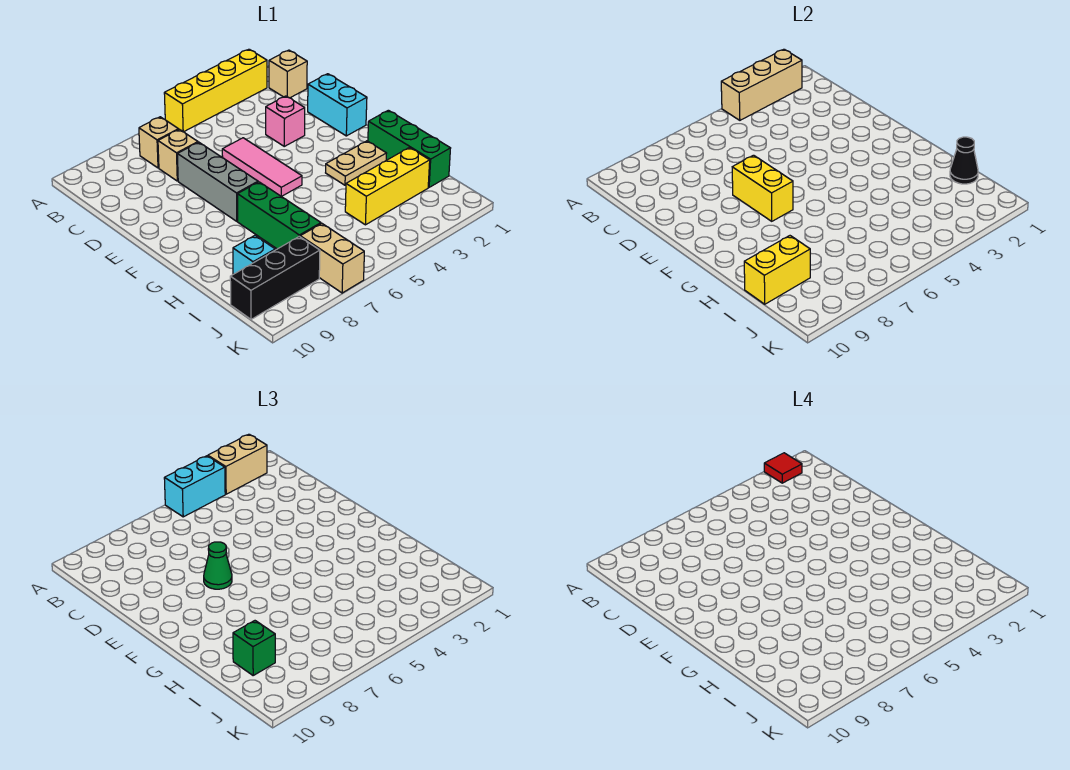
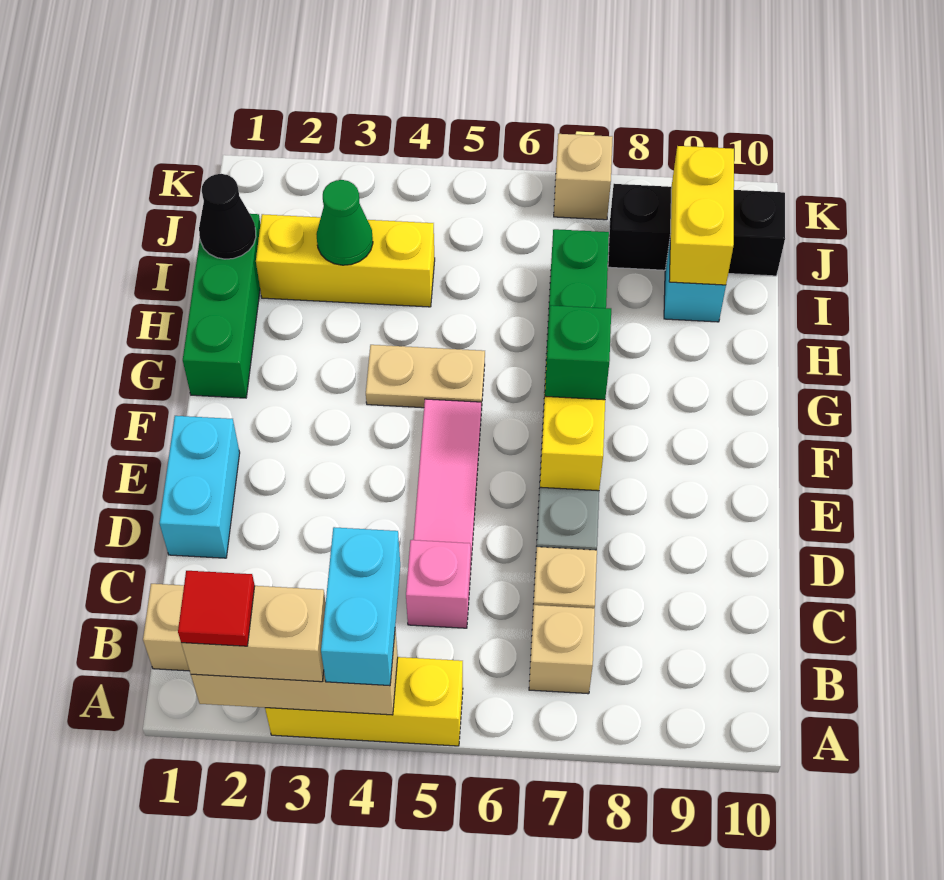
yellow brick A2:A5 level 1 -> yellow brick A3:A5 level 1
cyan brick A4:A5 level 3 -> cyan brick A4:B4 level 3
pink brick D3 level 1 -> pink brick C5 level 1
green cone E7 level 3 -> green cone I3 level 2
tan plate G2:G3 level 1 -> tan plate G4:G5 level 1
yellow brick I9:I10 level 2 -> yellow brick I9:J9 level 2
green brick I9 level 3 -> green brick F7 level 3
tan brick J7:K7 level 1 -> tan brick K7 level 1

